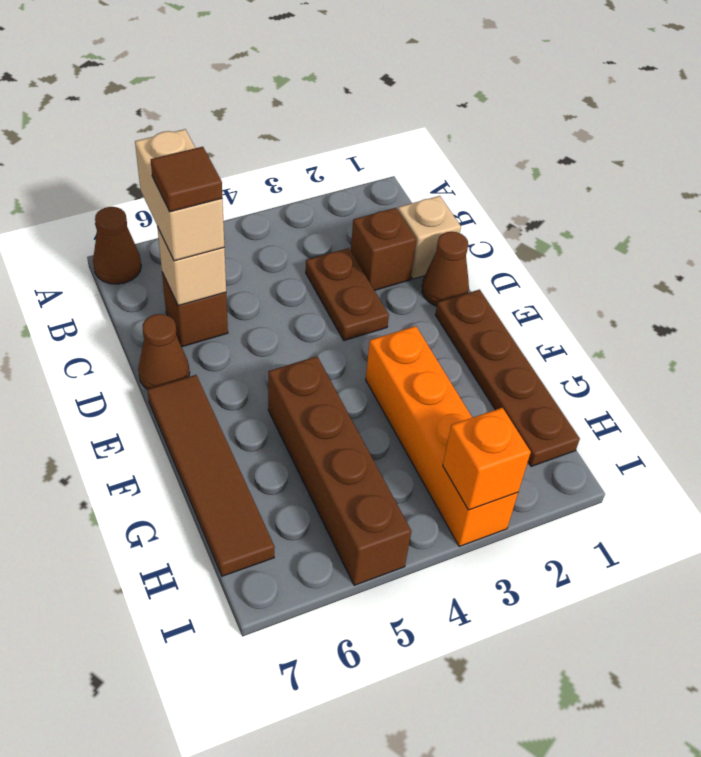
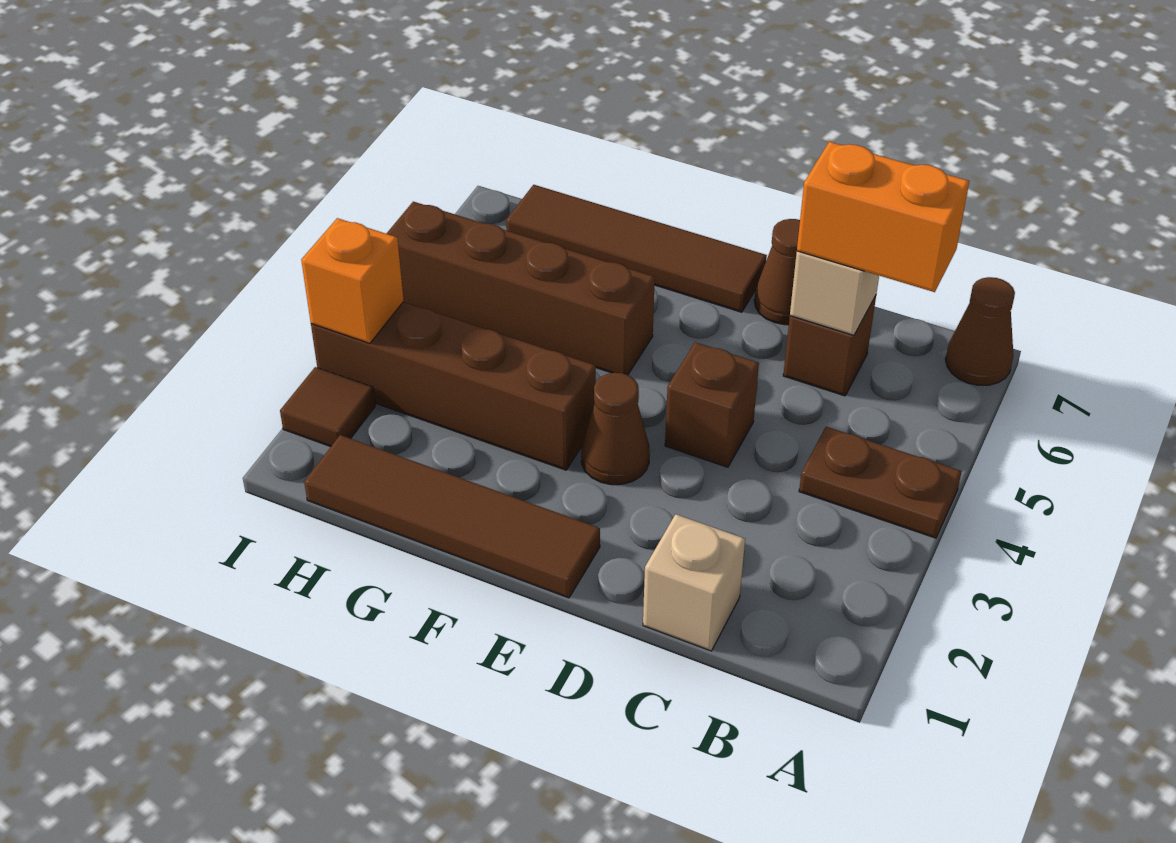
tan brick B6:C6 level 3 -> orange brick B6:C6 level 3
brown brick C2 level 1 -> brown brick D4 level 1
brown plate C3:D3 level 1 -> brown plate A4:B4 level 1
brown tile C6 level 4 -> brown tile I2 level 1
brown cone D1 level 1 -> brown cone E3 level 1
brown plate E1:H1 level 1 -> brown tile E1:H1 level 1
orange brick F3:I3 level 1 -> brown brick F3:I3 level 1

